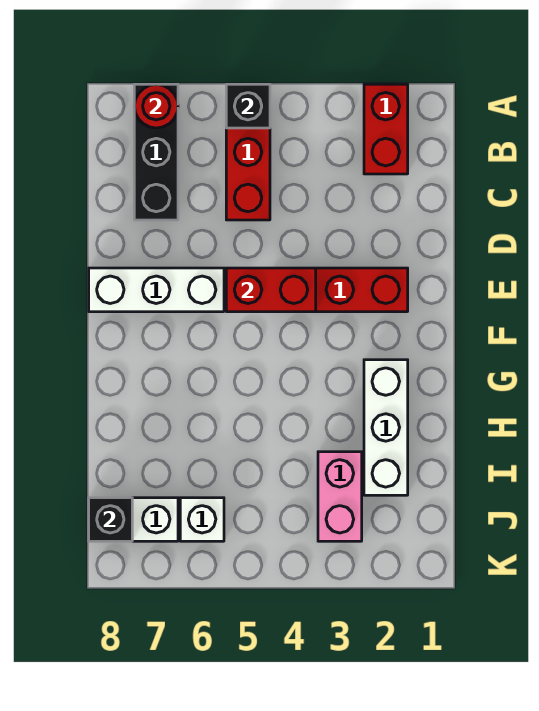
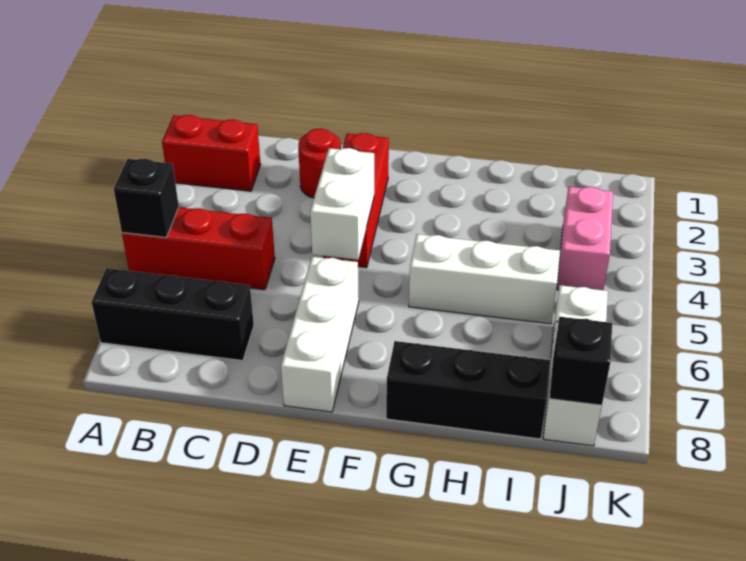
red round brick A7 level 2 -> red round brick D2 level 1
red brick E4:E5 level 2 -> white brick E4:E5 level 2
white brick G2:I2 level 1 -> white brick G5:I5 level 1
none -> black brick G8:I8 level 1
pink brick I3:J3 level 1 -> pink brick J3:J4 level 1

